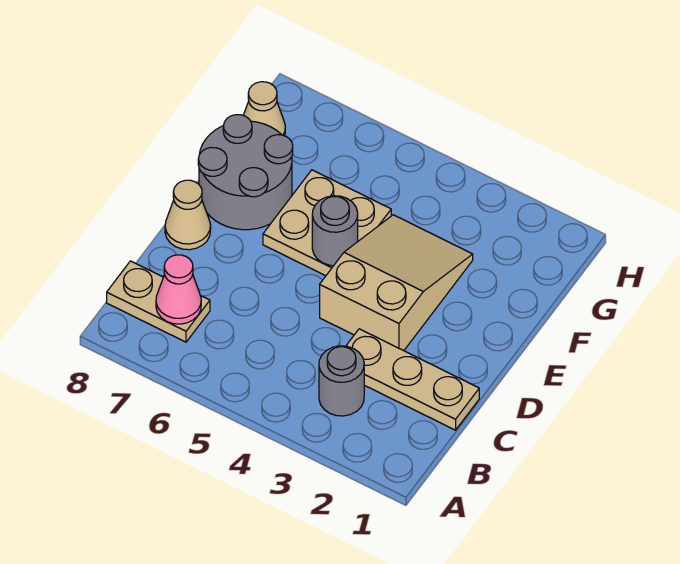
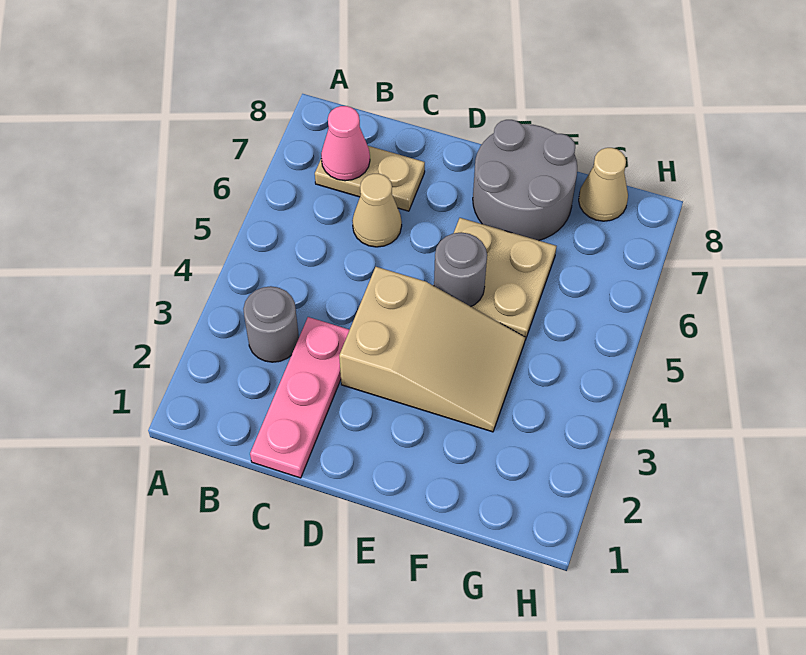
tan plate B7:B8 level 1 -> tan plate B7:C7 level 1
tan plate C1:C3 level 1 -> pink plate C1:C3 level 1
tan cone D8 level 1 -> tan cone C6 level 1

